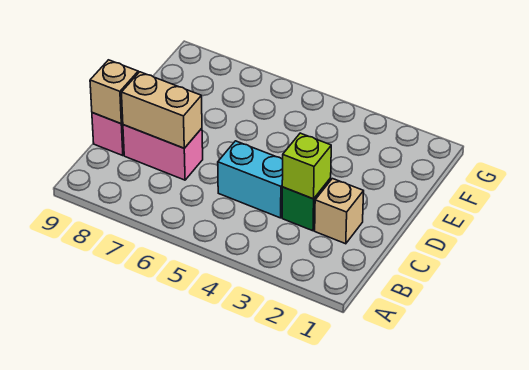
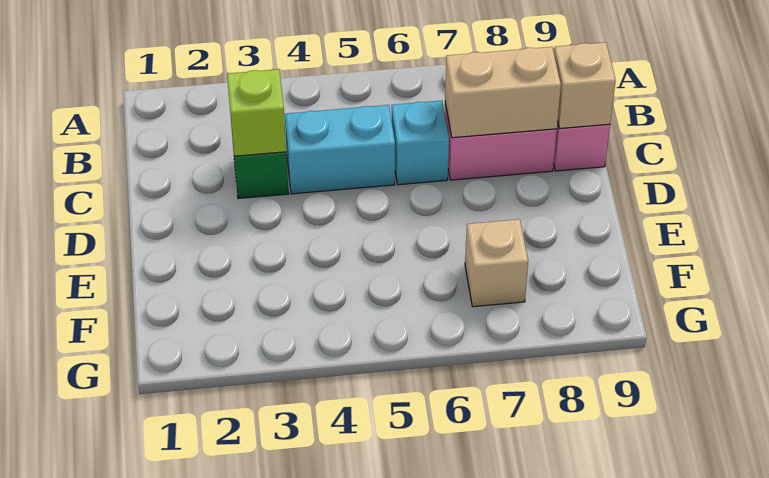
tan brick C2 level 1 -> tan brick F7 level 1
none -> cyan brick C6 level 1

